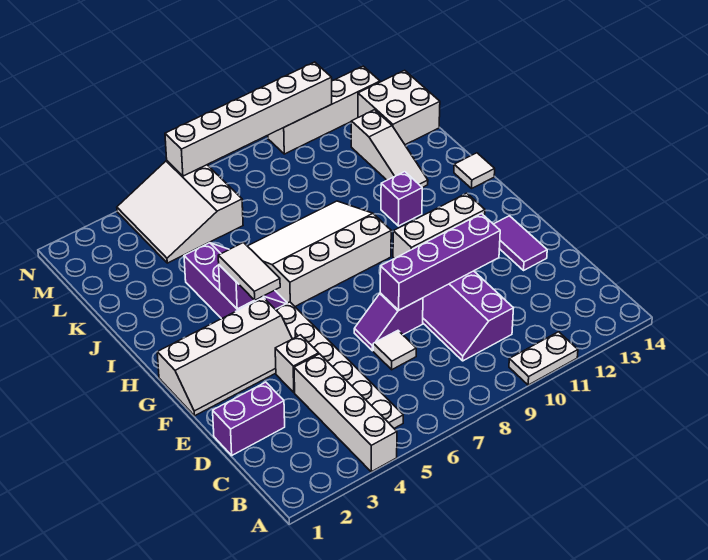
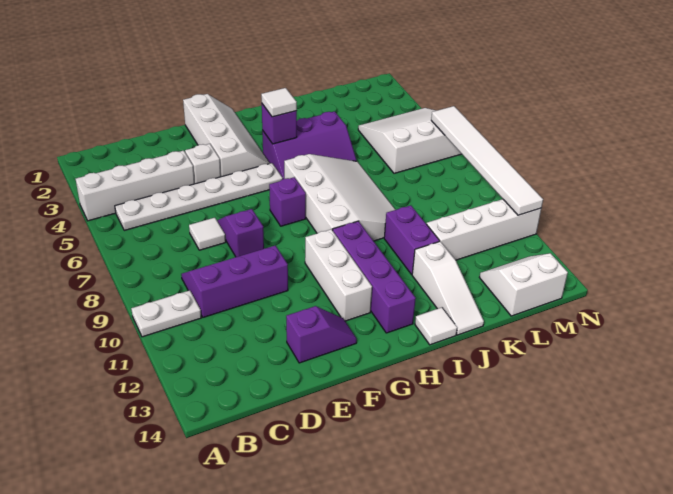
white plate A10:A11 level 1 -> white plate A10:B10 level 1
purple brick D1:D2 level 1 -> purple brick J10:J11 level 1
purple brick E8:E11 level 2 -> purple brick H10:H13 level 1
purple tile E13:F13 level 1 -> purple slope E13:F13 level 1 top E
white slope F1:G4 level 1 top G -> white slope F1:G4 level 1 top F
white tile G4:H4 level 3 -> white tile H4 level 3
purple brick I11 level 1 -> purple brick G7 level 1
white slope J12:L12 level 1 top L -> white slope J12:J14 level 1 top 12
white brick L13:M14 level 1 -> white slope L13:M14 level 1 top 14
white brick N6:N11 level 2 -> white tile N6:N11 level 2
white brick N10:N13 level 1 -> white brick K11:N11 level 1

